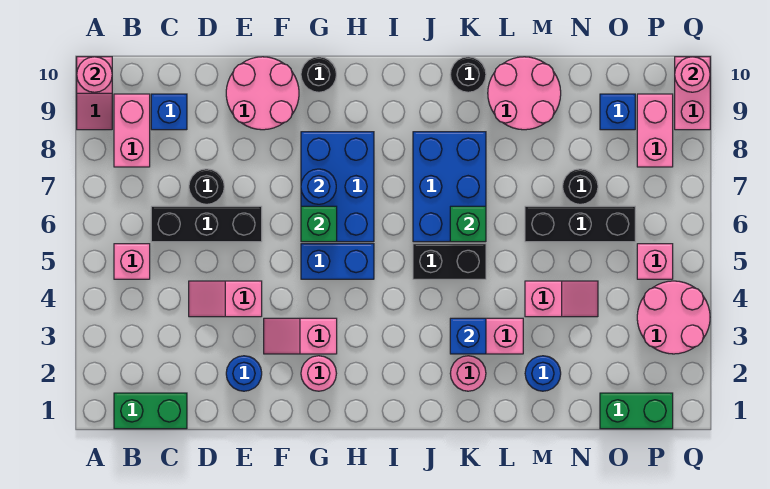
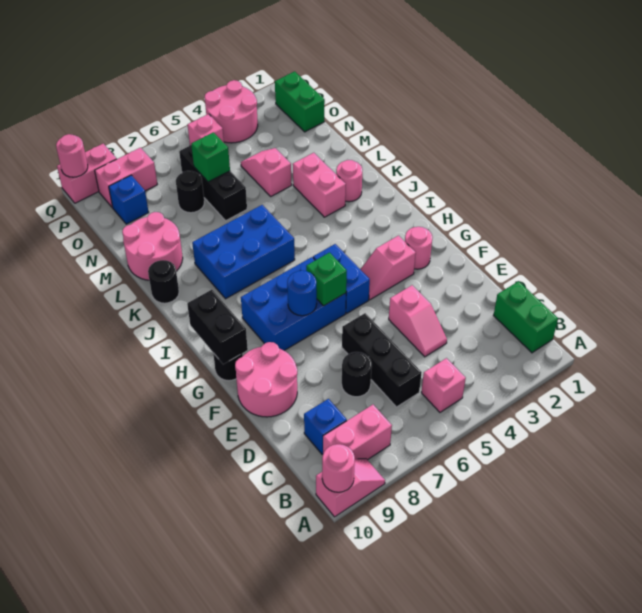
blue round brick E2 level 1 -> none
pink slope F3:G3 level 1 top G -> pink slope G3:G4 level 1 top 3
black brick J5:K5 level 1 -> black brick G10:H10 level 2
blue brick K3 level 2 -> none
green brick K6 level 2 -> green brick N6 level 2
blue round brick M2 level 1 -> none

